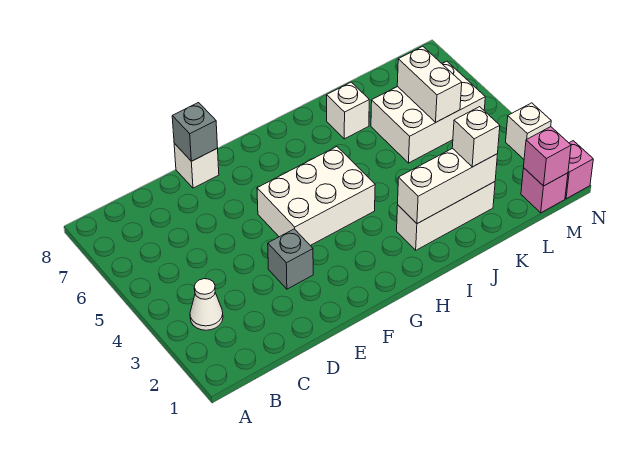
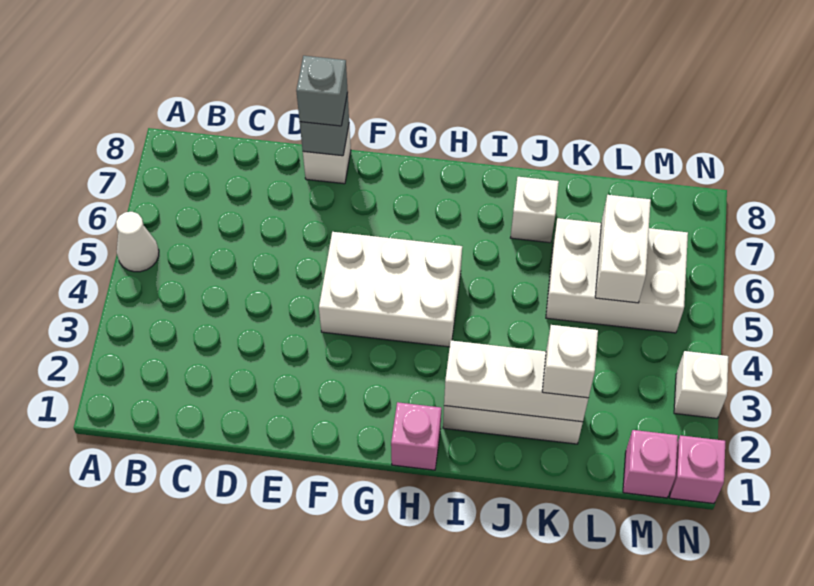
white cone B3 level 1 -> white cone A5 level 1
grey brick E3 level 1 -> grey brick E8 level 3
pink brick M1 level 2 -> pink brick H1 level 1

